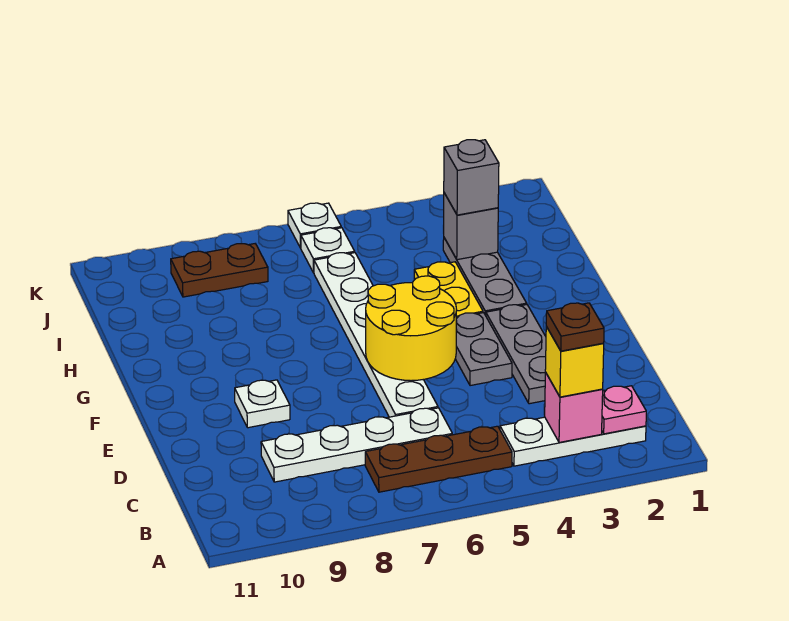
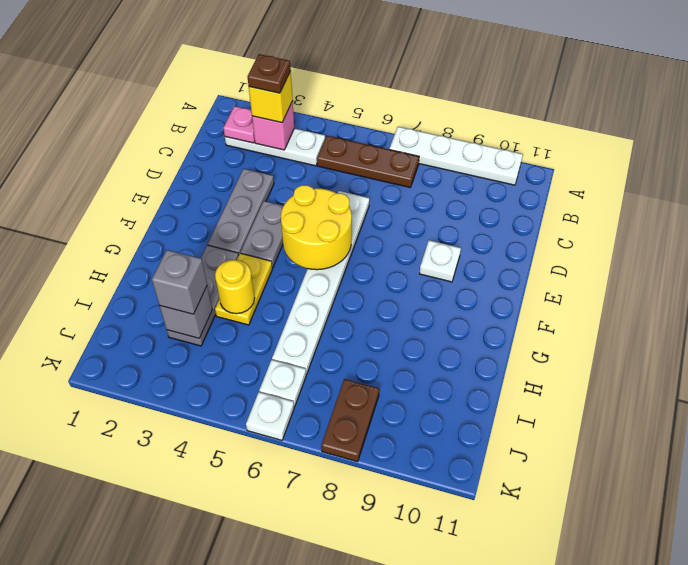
white plate C6:C9 level 1 -> white plate A7:A10 level 1
none -> yellow round brick H4 level 2
brown plate J8:J9 level 1 -> brown plate J8:K8 level 1

